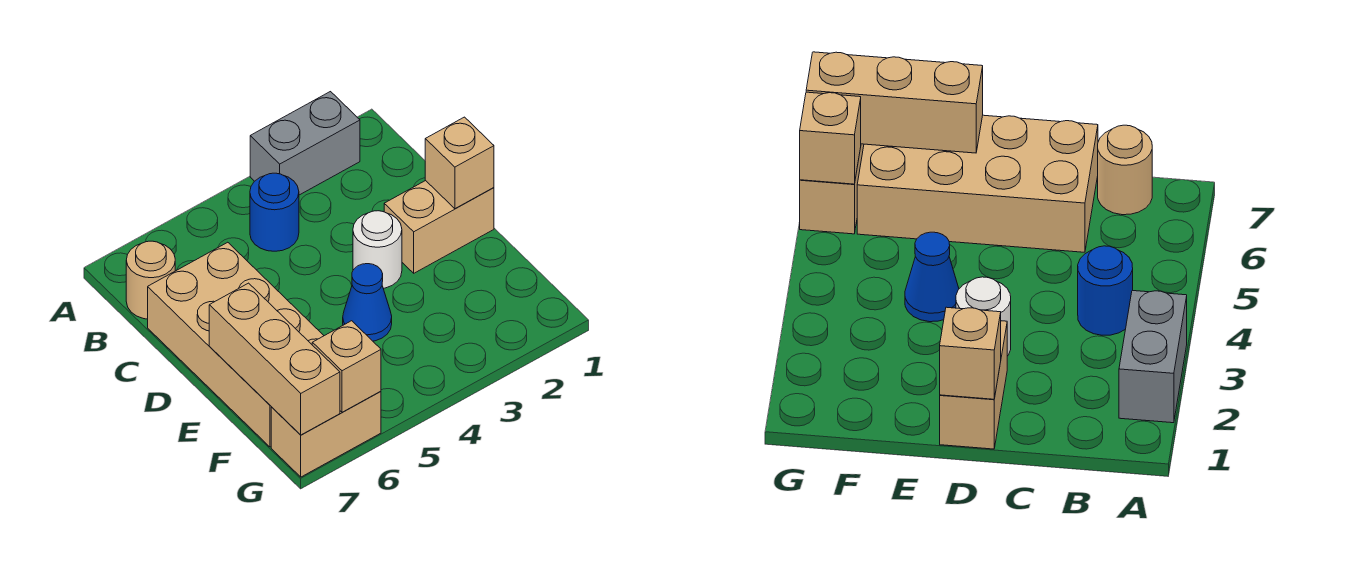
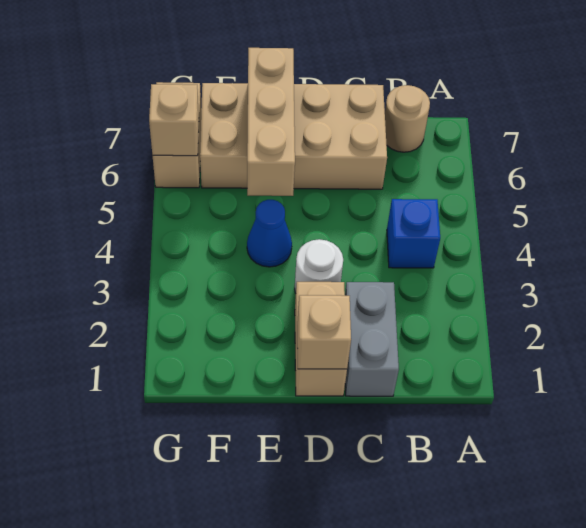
grey brick A2:A3 level 1 -> grey brick C1:C2 level 1
blue round brick B4 level 1 -> blue brick B4 level 1
tan brick E7:G7 level 2 -> tan brick E5:E7 level 2

